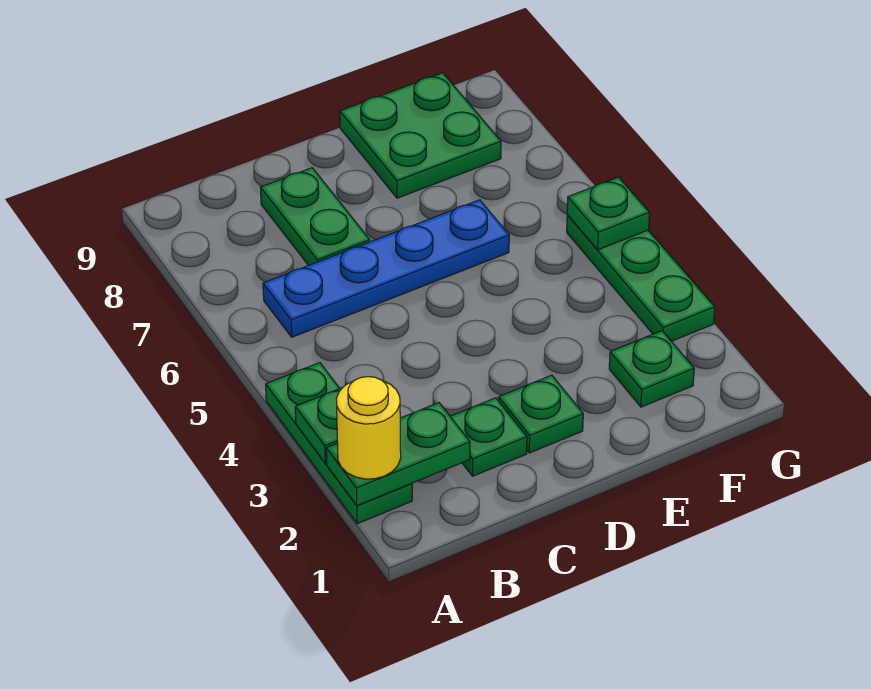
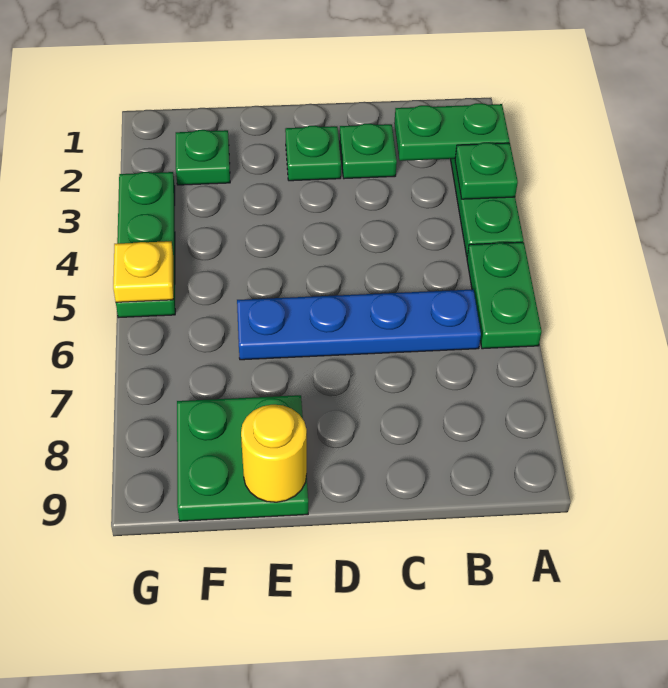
yellow round brick A2 level 3 -> yellow round brick E9 level 2
green plate C7:C8 level 1 -> green plate A5:A6 level 1
green plate G5 level 2 -> yellow plate G5 level 2

